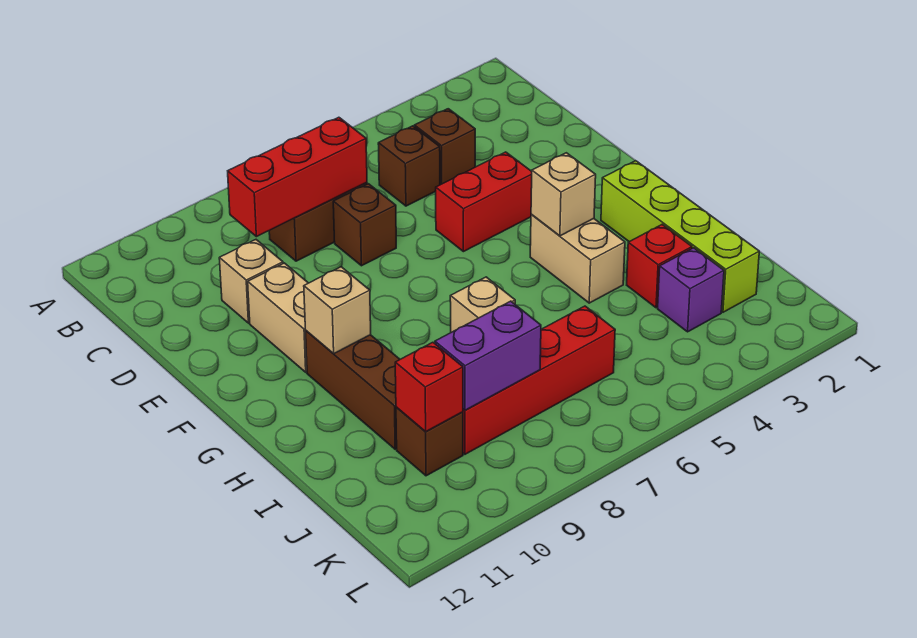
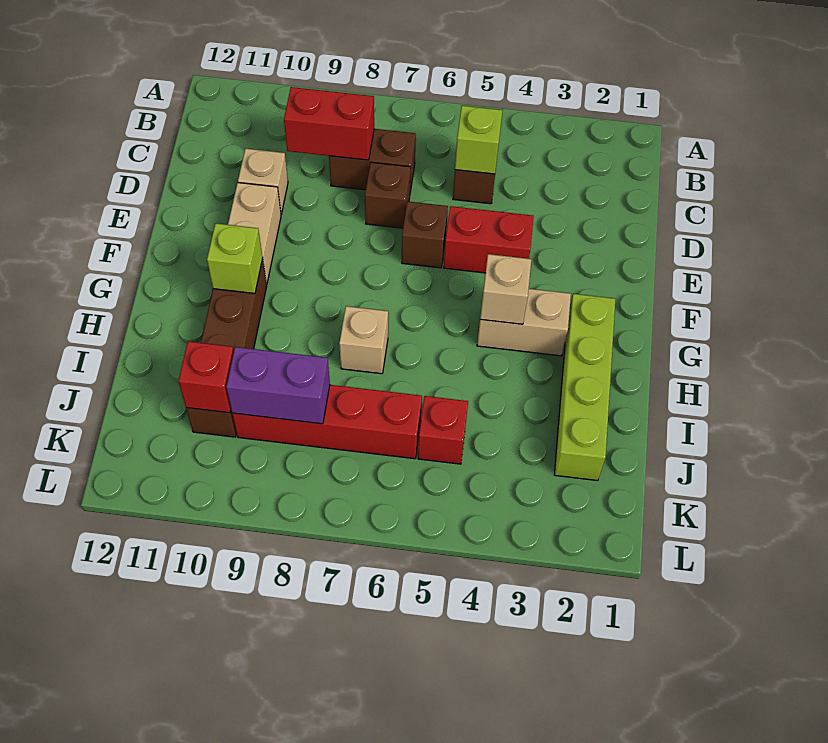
brown brick C4 level 1 -> brown brick E6 level 1
none -> lime brick C5 level 2
red brick C7:C9 level 2 -> red brick C8:C9 level 2
tan brick G4:H4 level 1 -> tan brick G3:G4 level 1
tan brick G10 level 2 -> lime brick G10 level 2
red brick I3 level 1 -> red brick J5 level 1
purple brick J3 level 1 -> none

